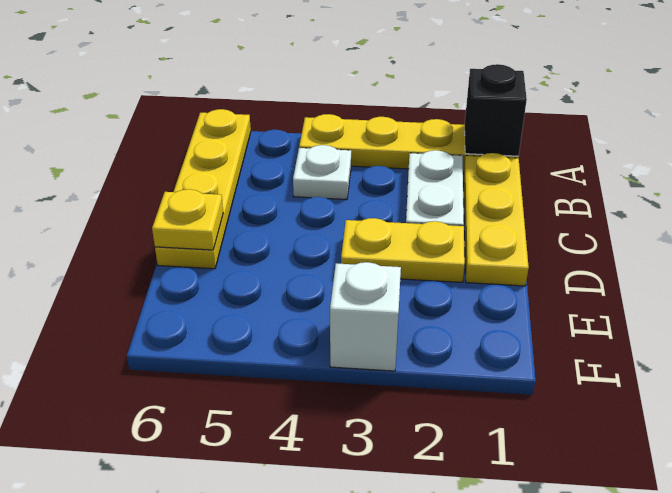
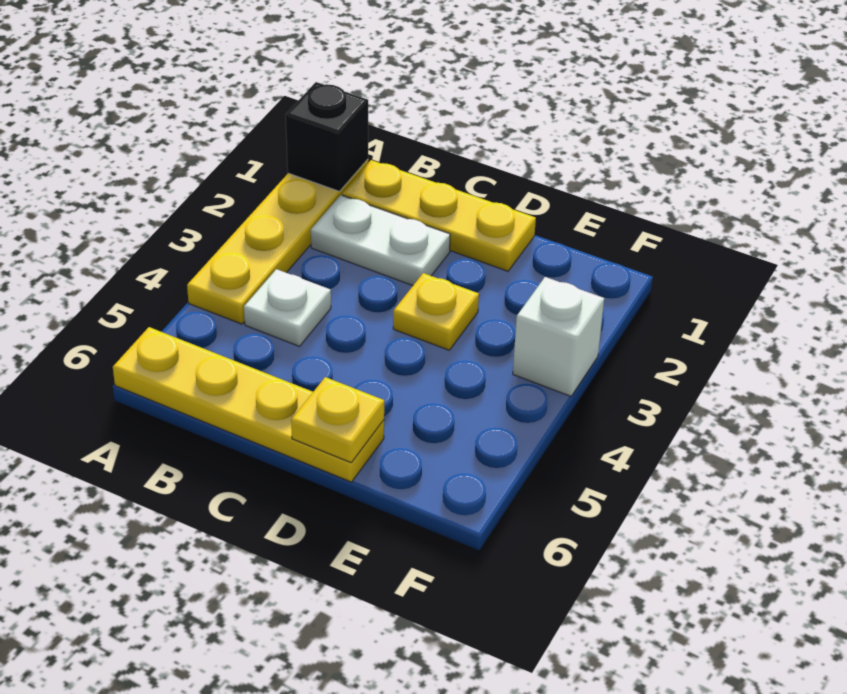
yellow plate D2:D3 level 1 -> yellow plate D3 level 1

